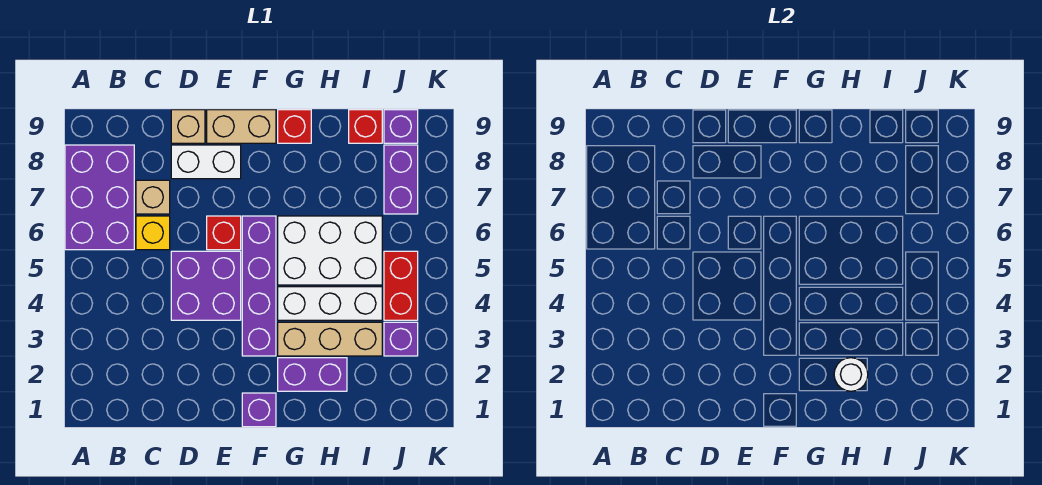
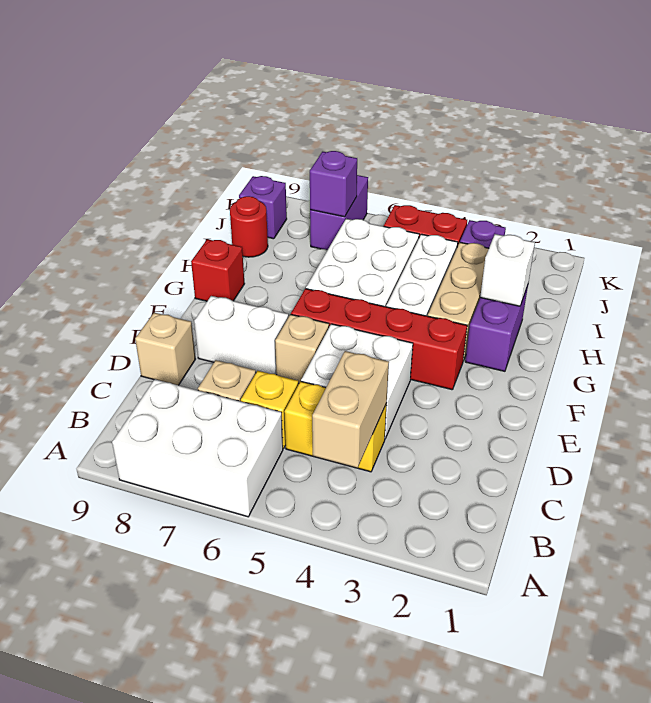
purple brick A6:B8 level 1 -> white brick A6:B8 level 1
none -> yellow brick C4:C5 level 1
purple brick D4:E5 level 1 -> white brick D4:E5 level 1
white brick D8:E8 level 1 -> white brick E7:E8 level 1
red brick E6 level 1 -> tan brick E6 level 1
tan brick E9:F9 level 1 -> tan brick B4:C4 level 2
purple brick F1 level 1 -> purple brick J7 level 2
purple brick F3:F6 level 1 -> red brick F3:F6 level 1
white round brick H2 level 2 -> white brick H2 level 2
red brick I9 level 1 -> red round brick I9 level 1
purple brick J7:J8 level 1 -> purple brick J7:K7 level 1

